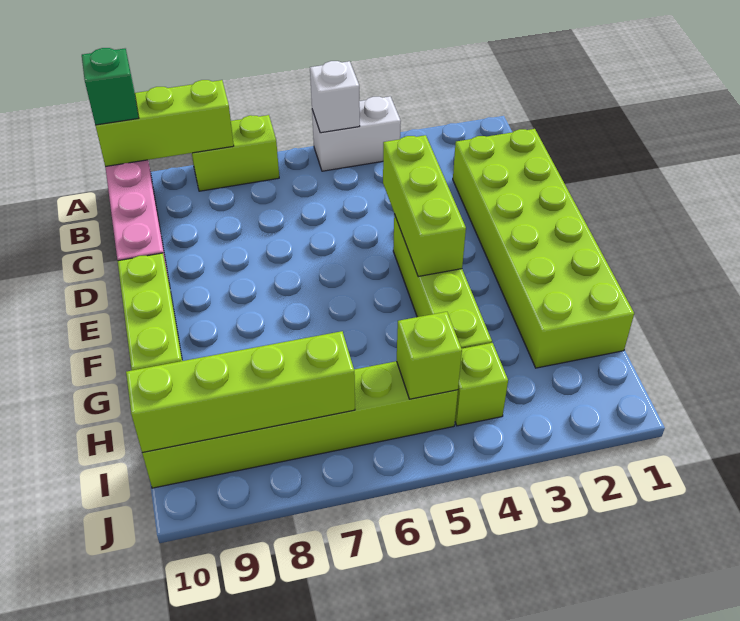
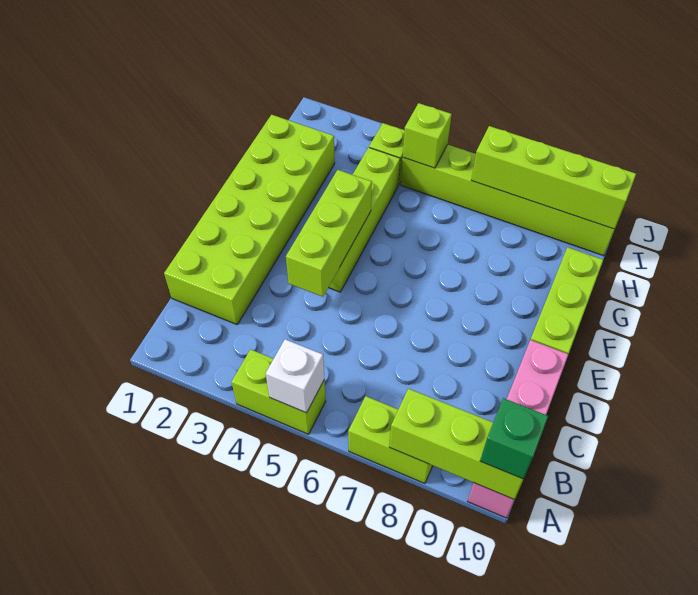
white brick A4:A5 level 1 -> lime brick A4:A5 level 1

